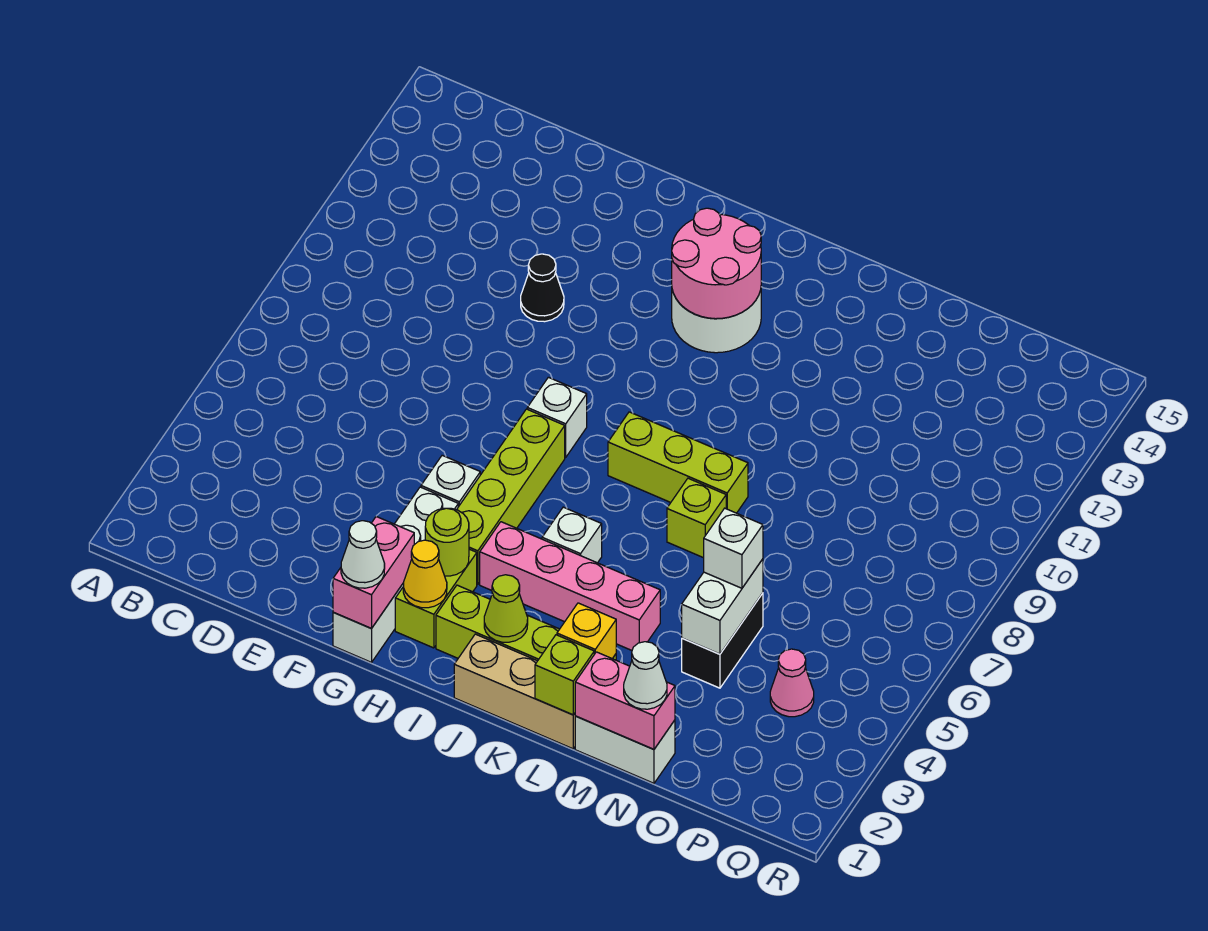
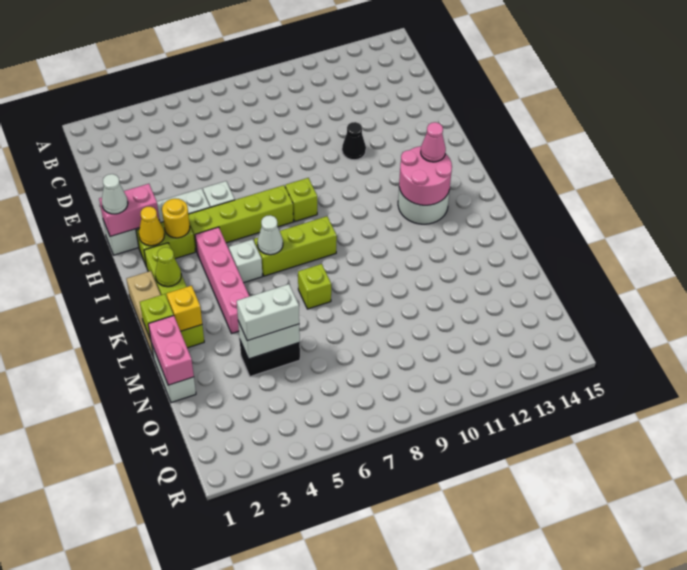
lime round brick H3 level 2 -> yellow round brick H3 level 2
white brick H8 level 1 -> lime brick H8 level 1
lime brick J8:L8 level 1 -> lime brick J6:J8 level 1
white cone N1 level 3 -> white cone J6 level 2
white brick N5 level 3 -> white brick N4:N5 level 3
pink cone P4 level 1 -> pink cone I13 level 3

